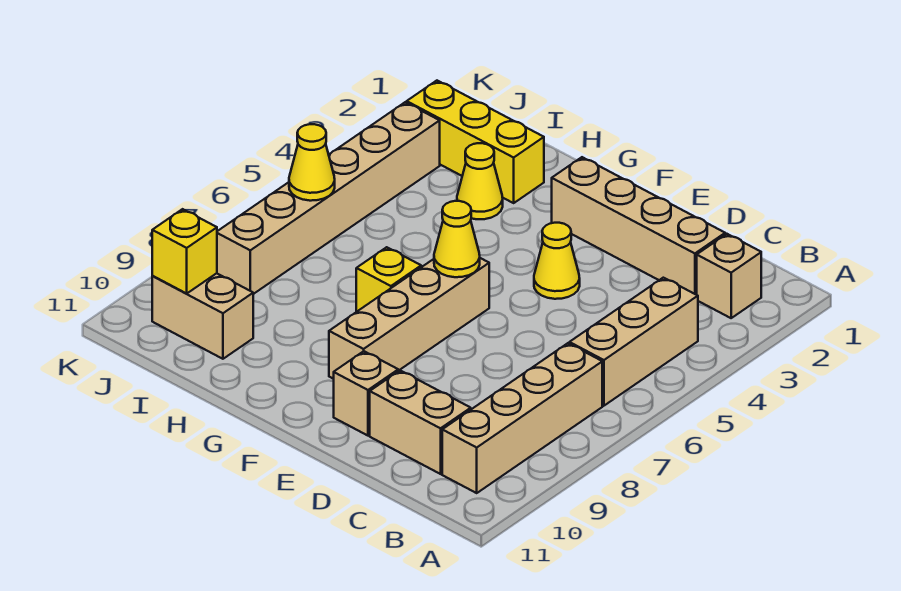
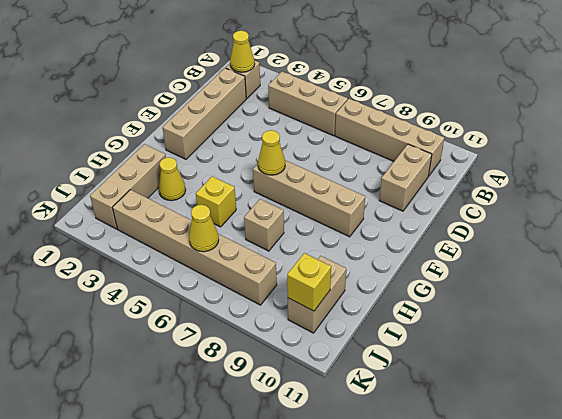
yellow cone E4 level 1 -> yellow cone B2 level 2
tan brick E10 level 1 -> tan brick H7 level 1
yellow brick G7 level 1 -> yellow brick H5 level 1
yellow brick H2:J2 level 1 -> tan brick H2:J2 level 1

